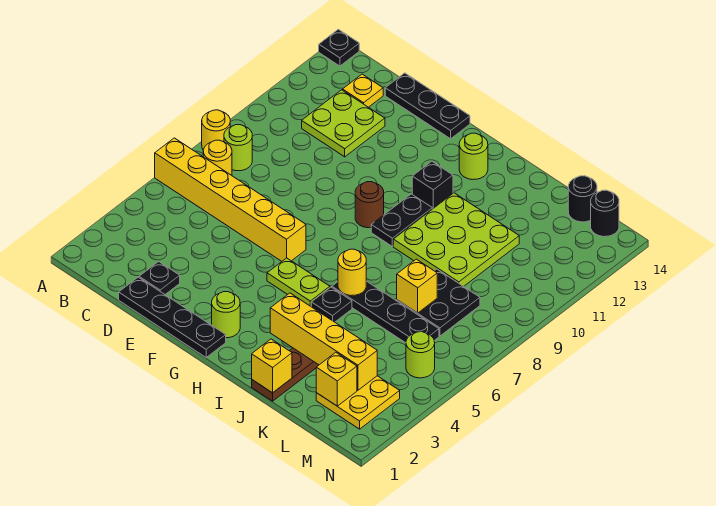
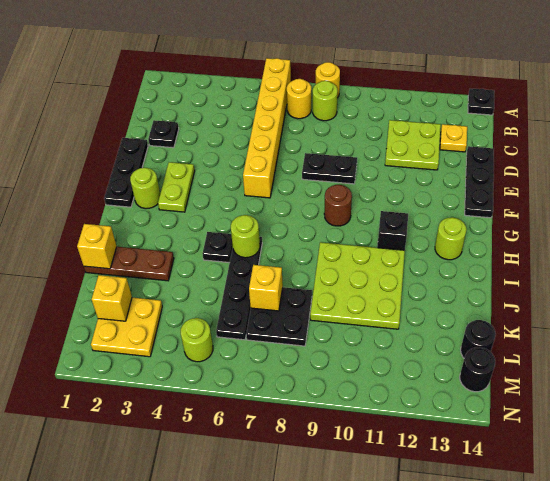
black plate D1:G1 level 1 -> black plate E1:G1 level 1
lime plate G5:H5 level 1 -> lime plate F3:G3 level 1
black plate H9:H10 level 1 -> black plate E8:E9 level 1
yellow brick I3:L3 level 2 -> none
yellow round brick I6 level 2 -> lime round brick I6 level 2

